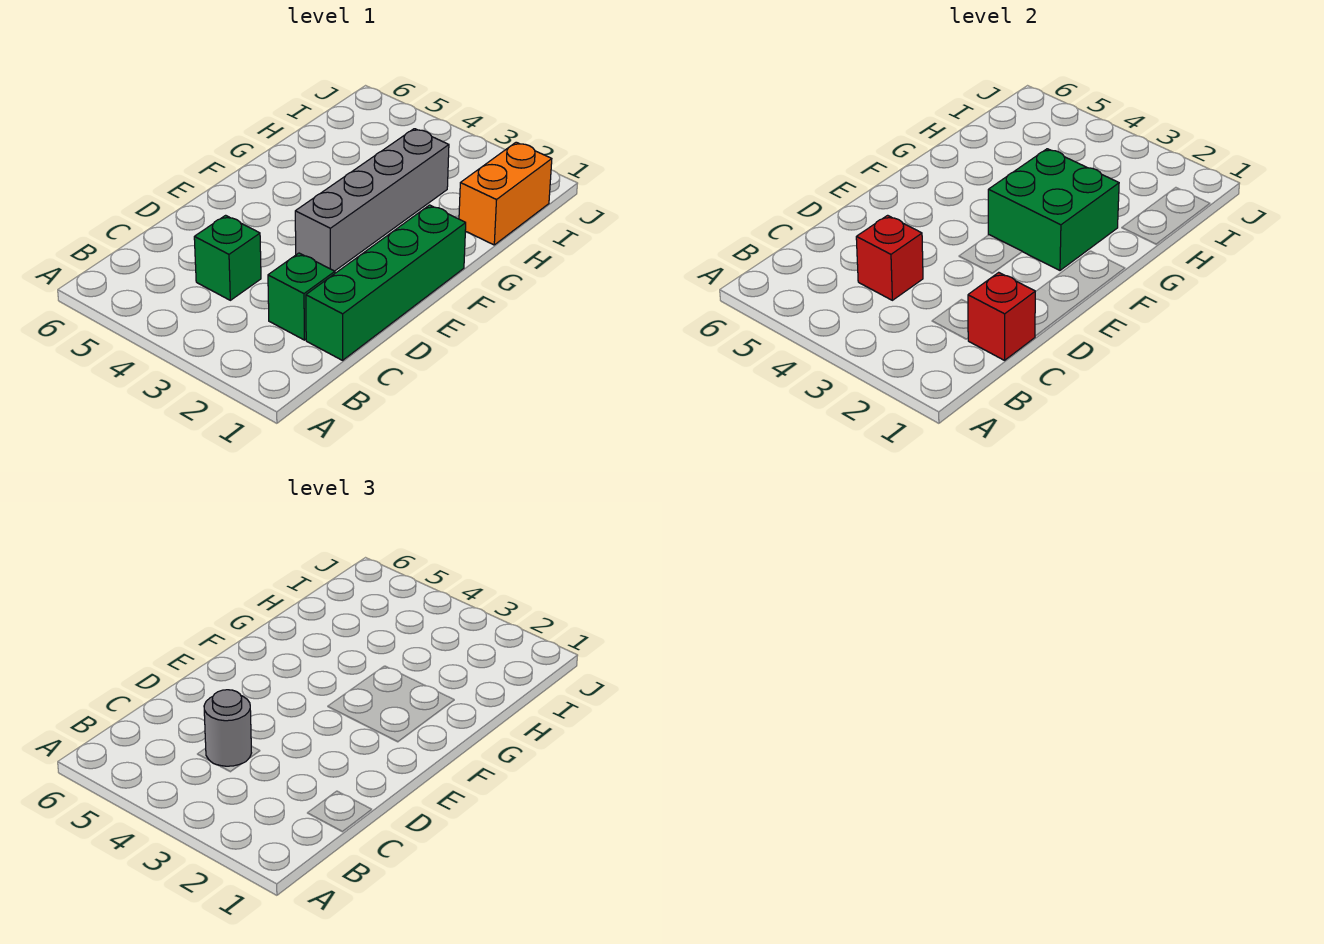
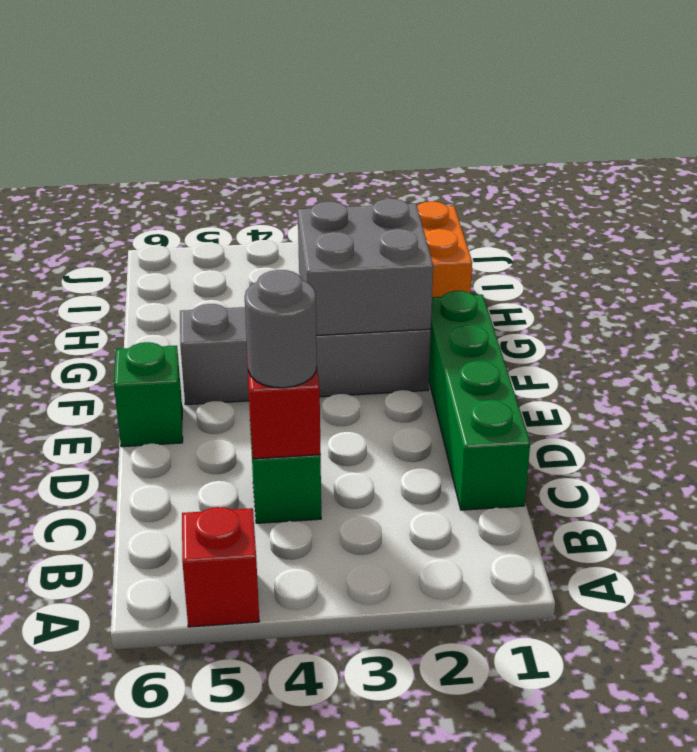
red brick C1 level 2 -> red brick A5 level 1
green brick C2 level 1 -> green brick E6 level 1
grey brick E3:H3 level 1 -> grey brick F2:F5 level 1
green brick F2:G3 level 2 -> grey brick F2:G3 level 2

